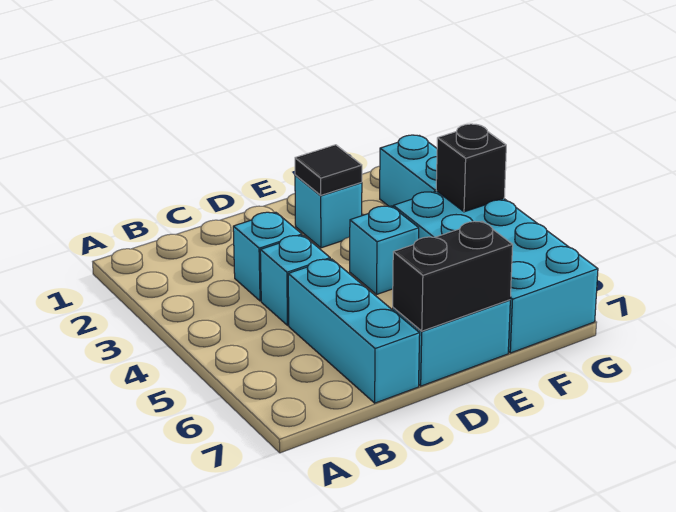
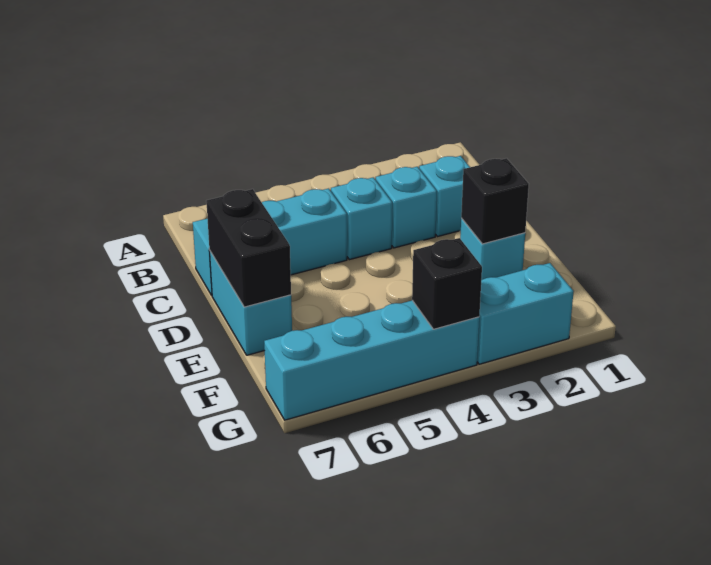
black tile E2 level 2 -> black brick E2 level 2
cyan brick E4 level 1 -> cyan brick C2 level 1
cyan brick F4:G7 level 1 -> cyan brick G4:G7 level 1

